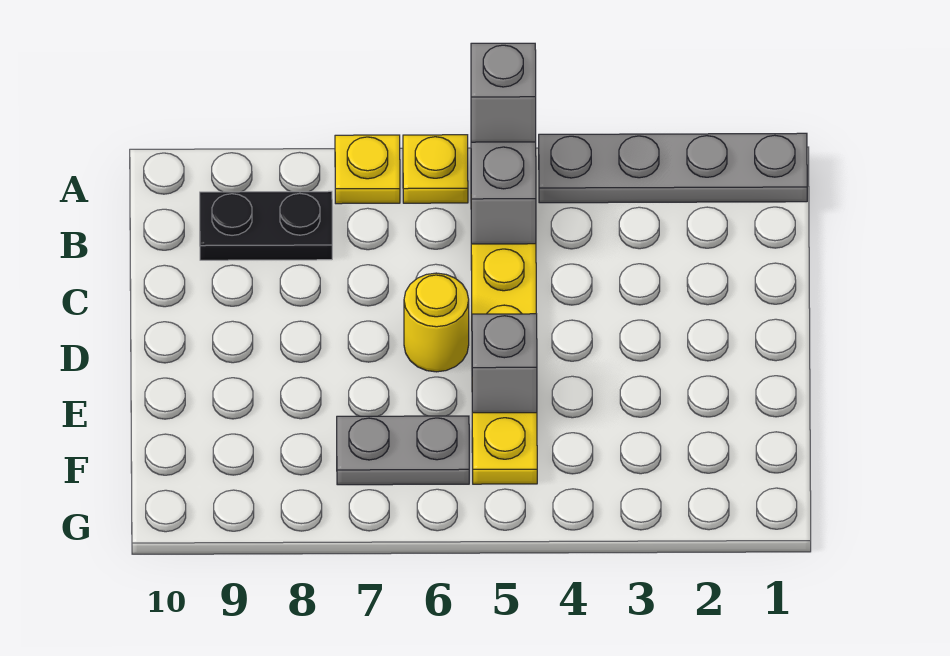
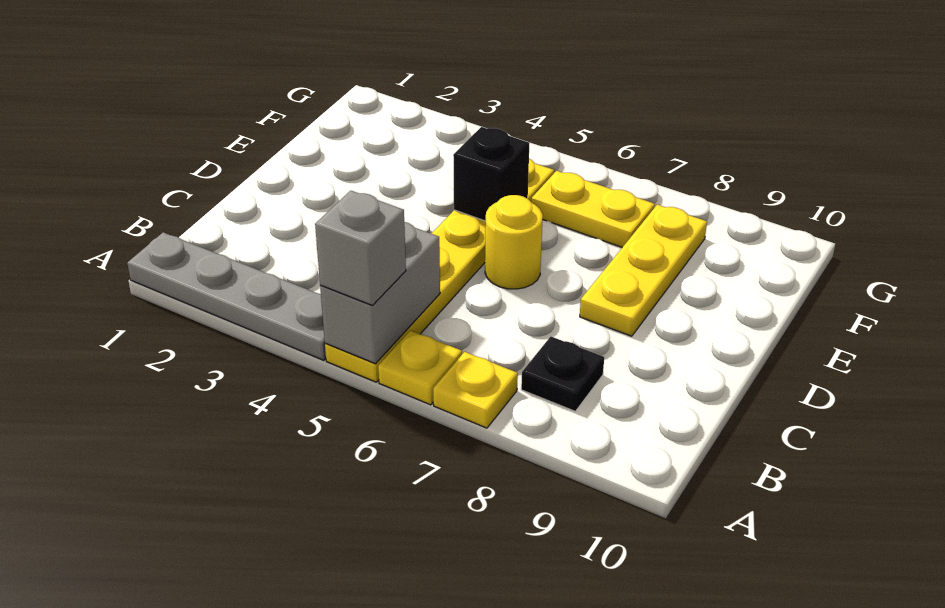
black plate B8:B9 level 1 -> black plate B8 level 1
none -> yellow plate D8:F8 level 1
grey brick E5 level 2 -> black brick E5 level 2
grey plate F6:F7 level 1 -> yellow plate F6:F7 level 1

